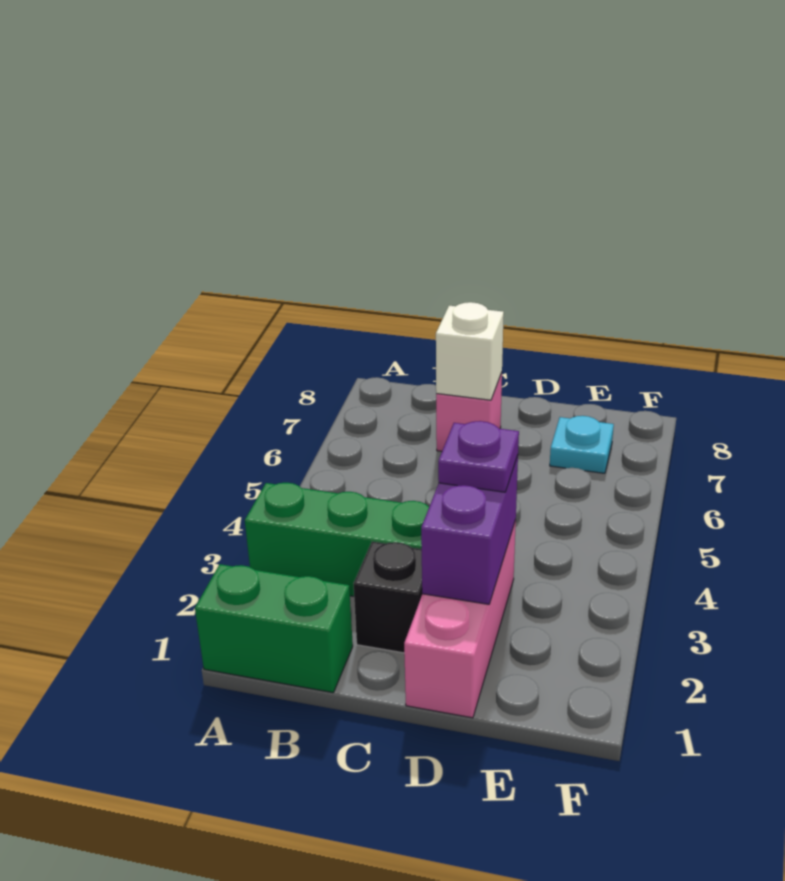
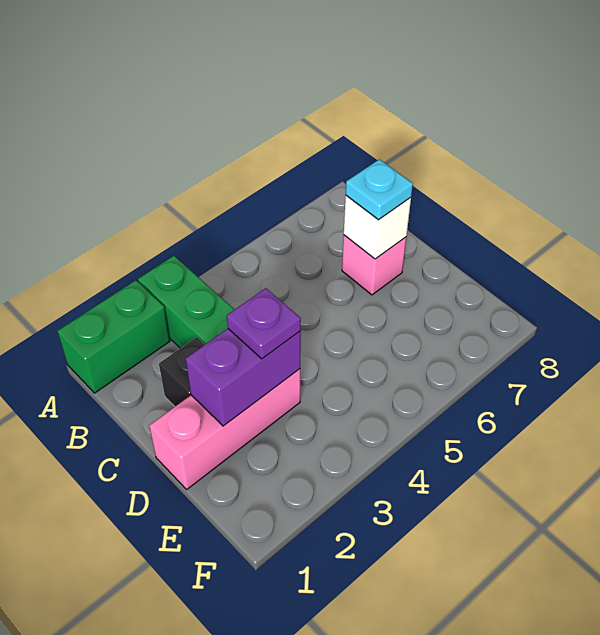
green brick A1:B1 level 1 -> green brick A1:A2 level 1
cyan plate E7 level 1 -> cyan plate C7 level 3

